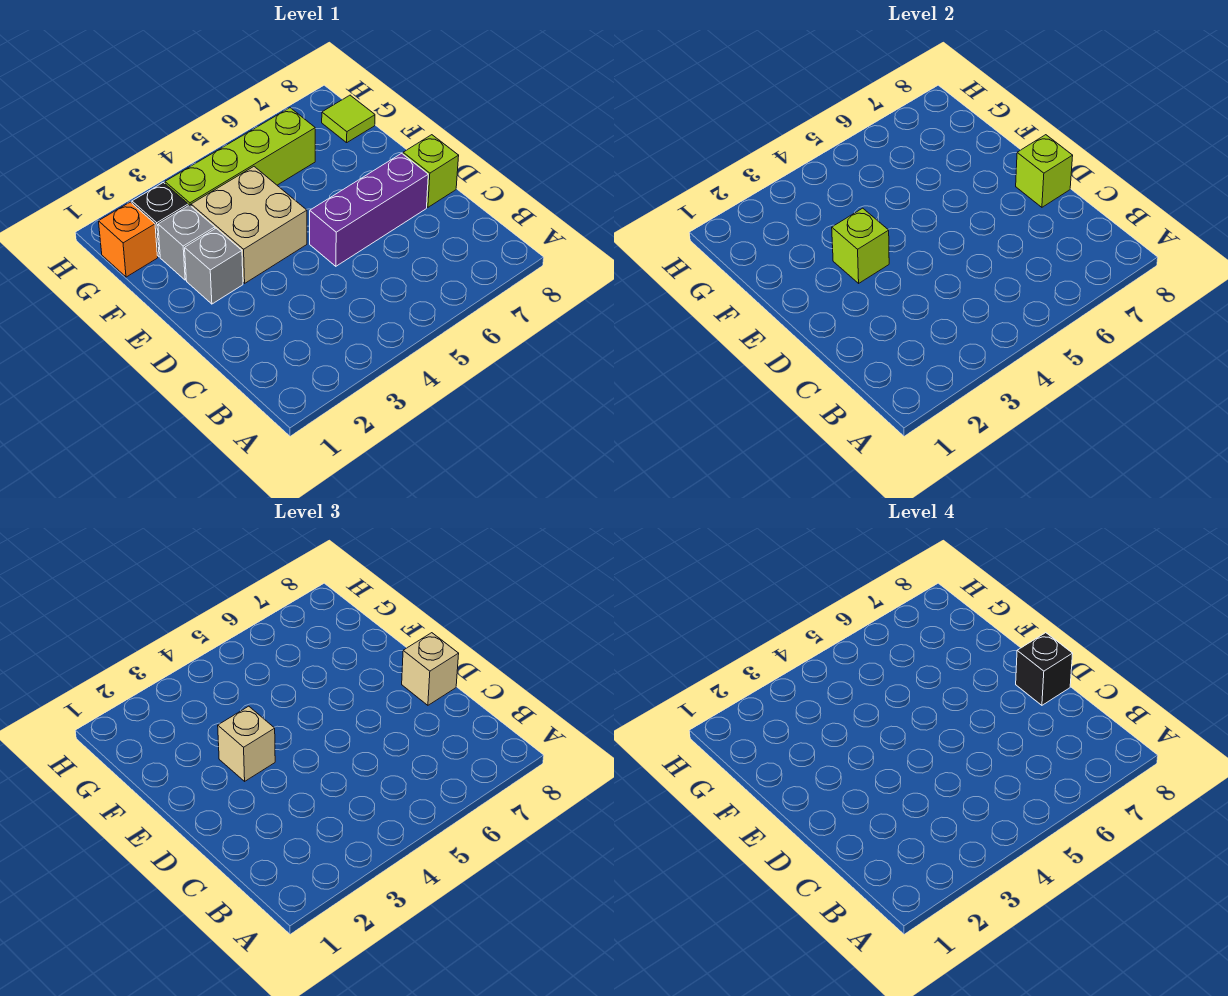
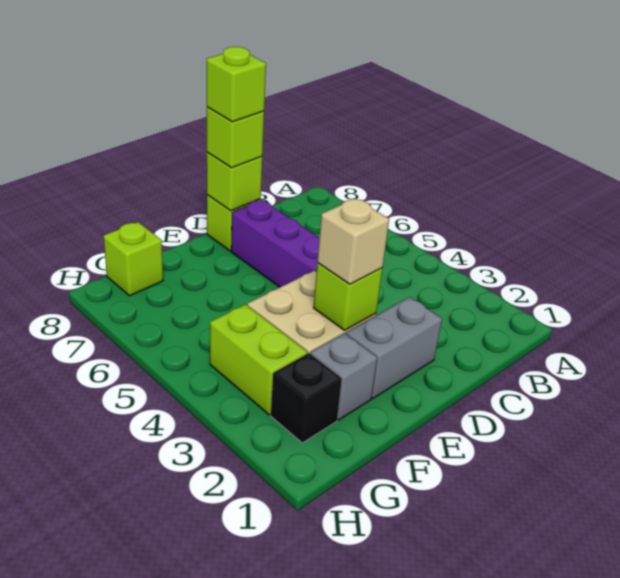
tan brick D8 level 3 -> lime brick D8 level 3
black brick D8 level 4 -> lime brick D8 level 4
grey brick E2 level 1 -> grey brick D2:E2 level 1
orange brick G1 level 1 -> none
lime brick G3:G6 level 1 -> lime brick G3:G4 level 1
lime tile G8 level 1 -> lime brick G8 level 1

